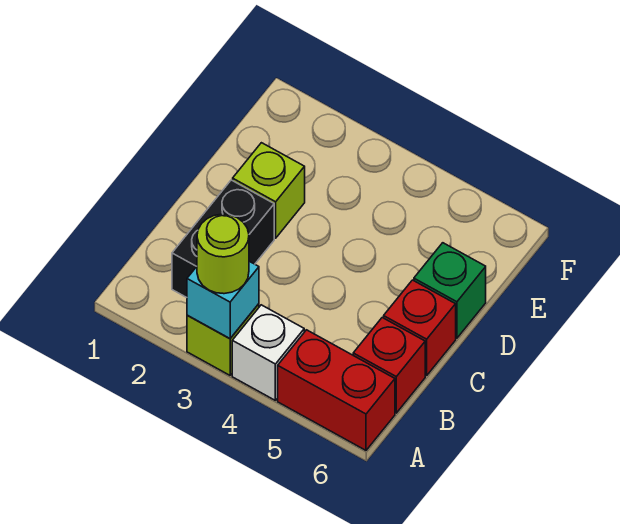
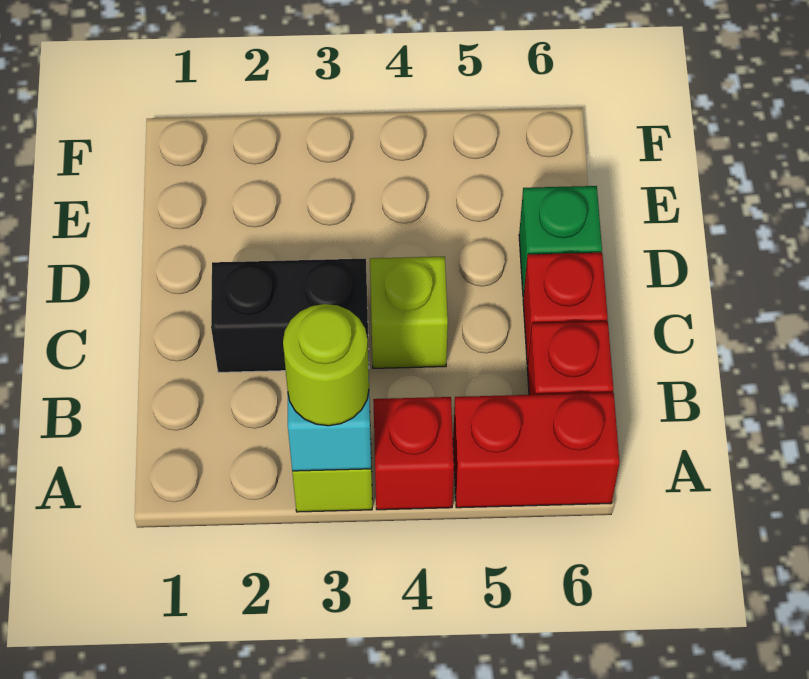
white brick A4 level 1 -> red brick A4 level 1
black brick B2:C2 level 1 -> black brick C2:C3 level 1
lime brick D2 level 1 -> lime brick C4 level 1

